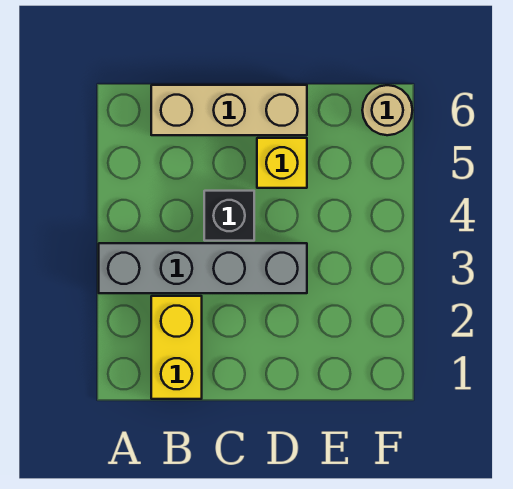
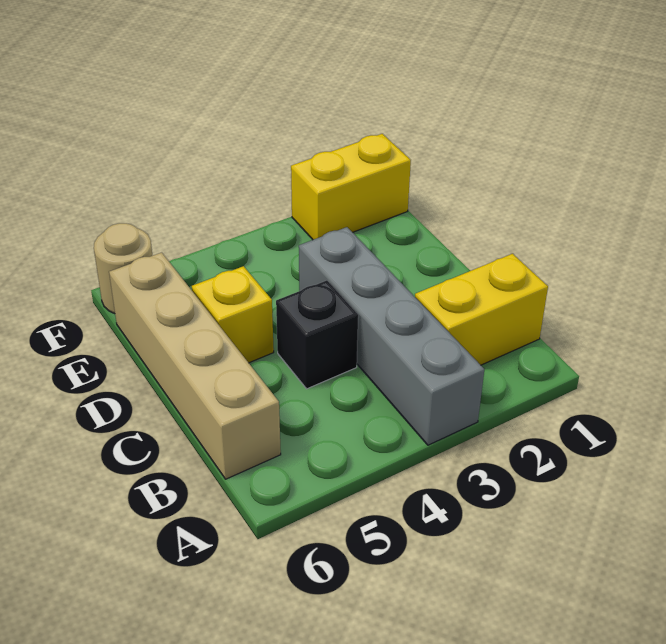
tan brick B6:D6 level 1 -> tan brick B6:E6 level 1
none -> yellow brick F1:F2 level 1

